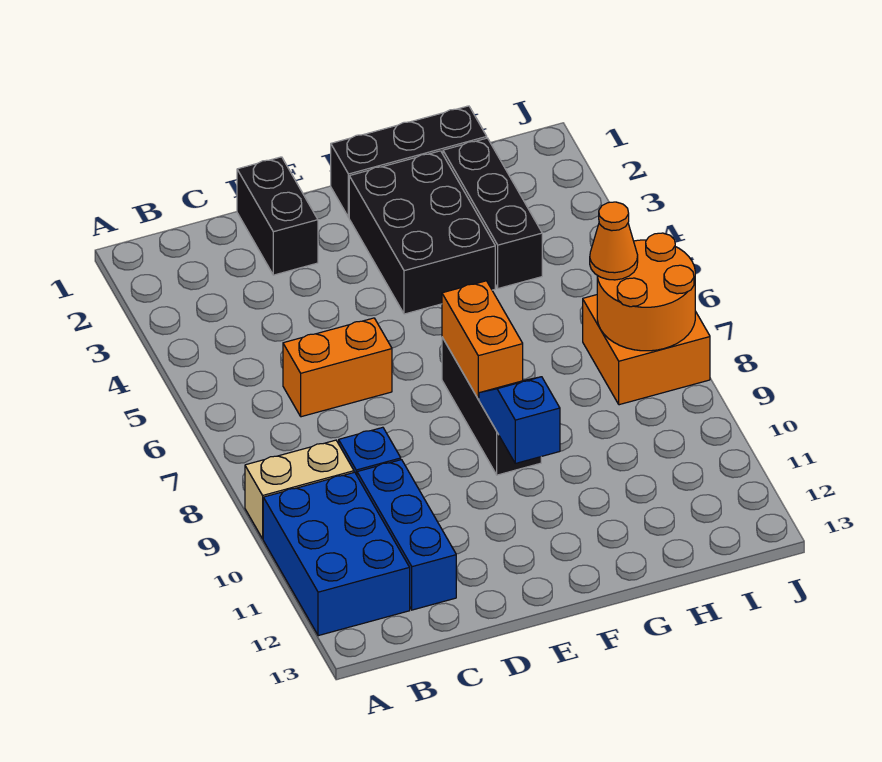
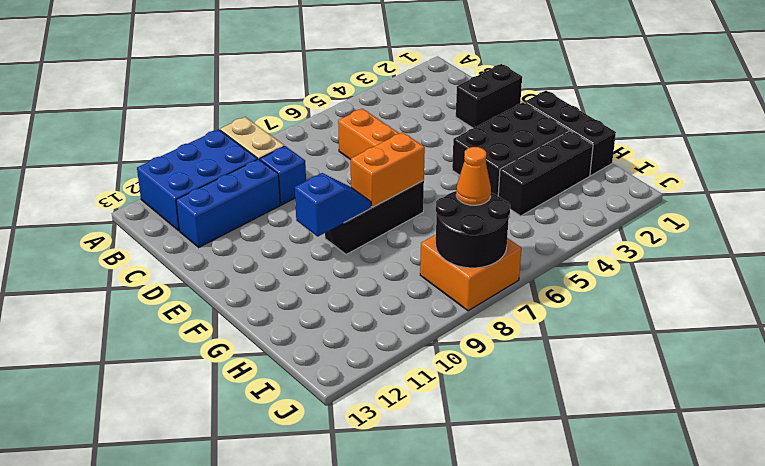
orange round brick I7:J8 level 2 -> black round brick I7:J8 level 2

